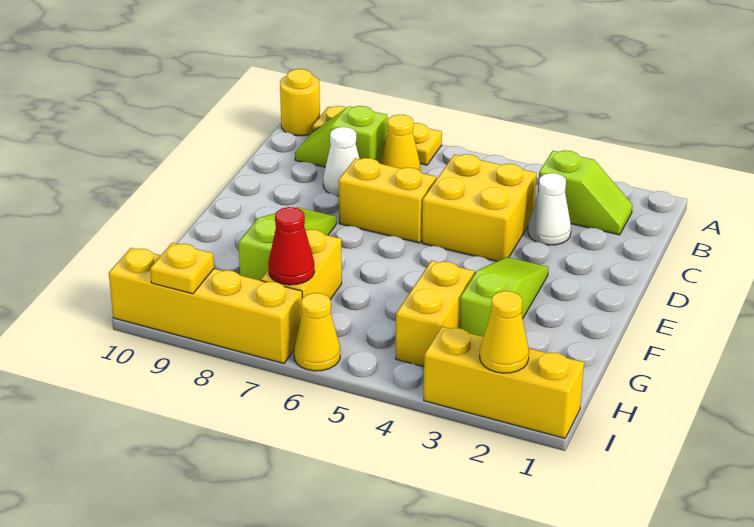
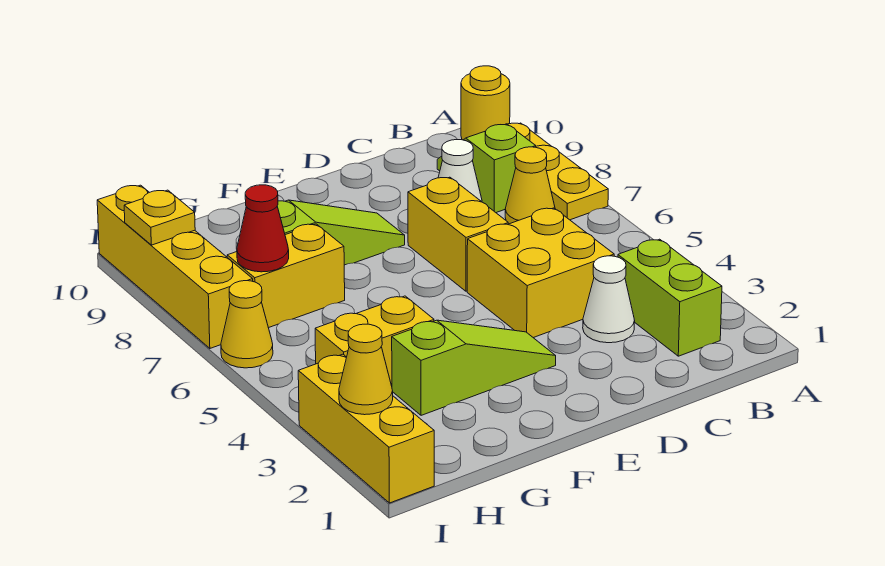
lime slope B2:B3 level 1 top 3 -> lime brick B2:B3 level 1

